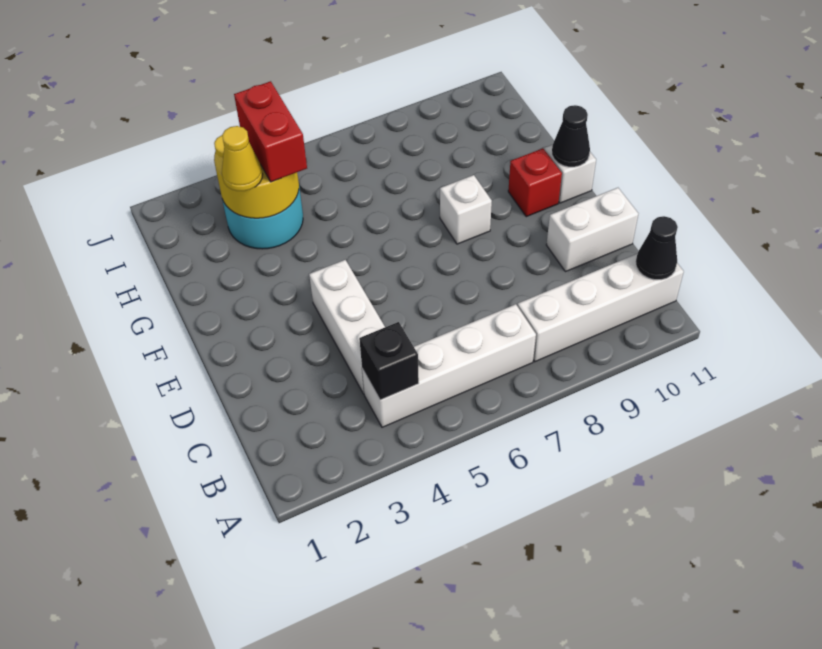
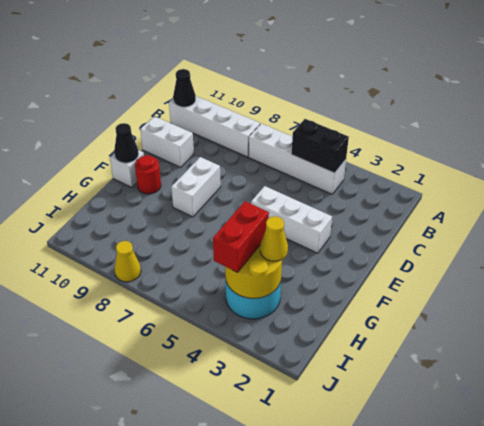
black brick B4 level 2 -> black brick B4:B5 level 2
white brick C4:E4 level 1 -> white brick E3:E5 level 1
white brick F8 level 1 -> white brick E8:F8 level 1
red brick F10 level 1 -> red round brick F10 level 1
none -> yellow cone J8 level 1

